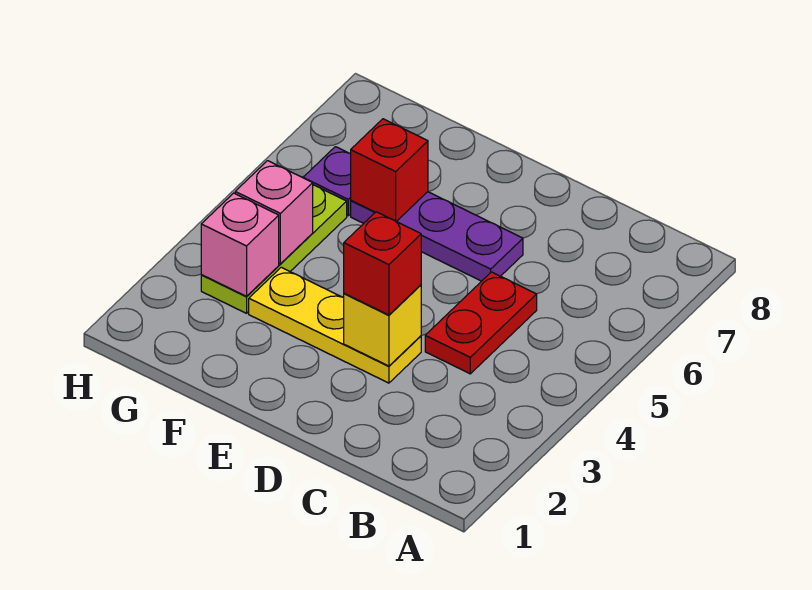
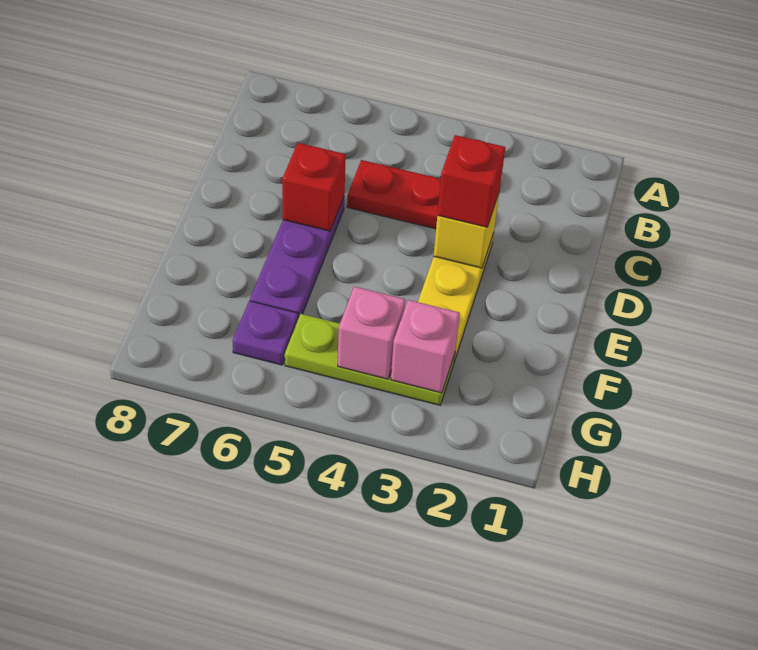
red brick F6 level 2 -> red brick D6 level 2

